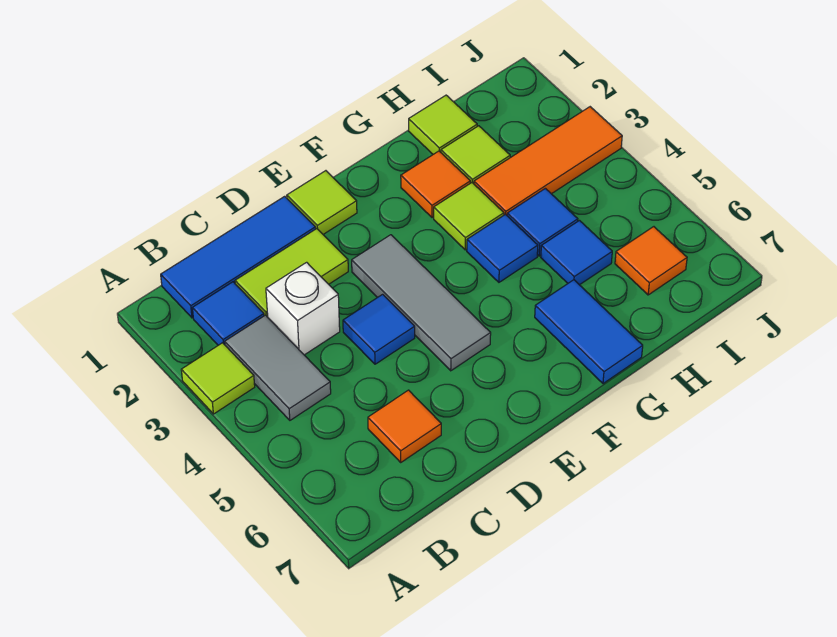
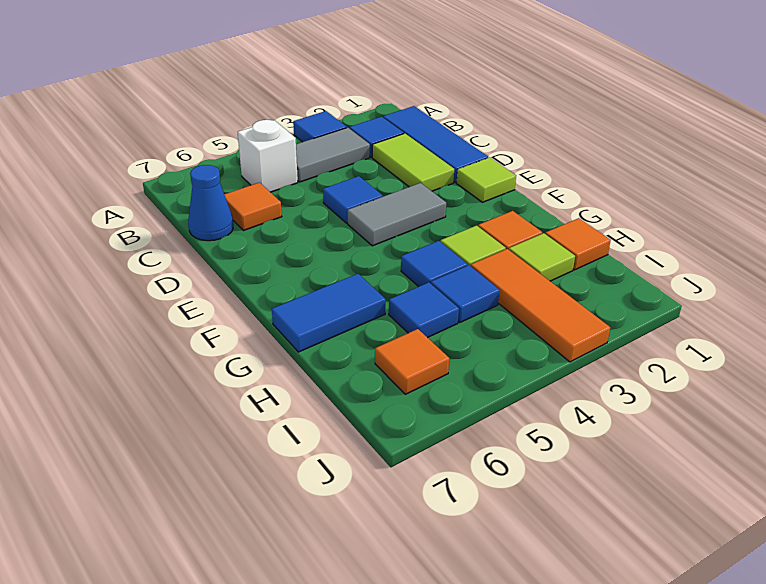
lime tile A3 level 1 -> blue tile A3 level 1
white brick C3 level 1 -> white brick B5 level 1
none -> blue cone C7 level 1
grey tile E3:E5 level 1 -> grey tile E3:E4 level 1
lime tile H1 level 1 -> orange tile H1 level 1

